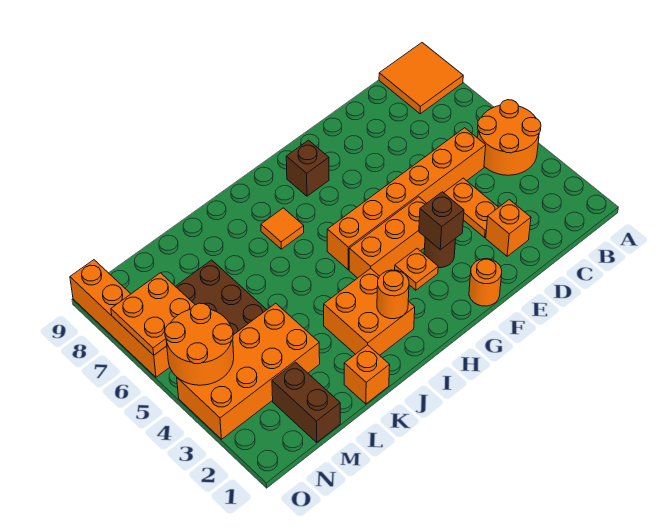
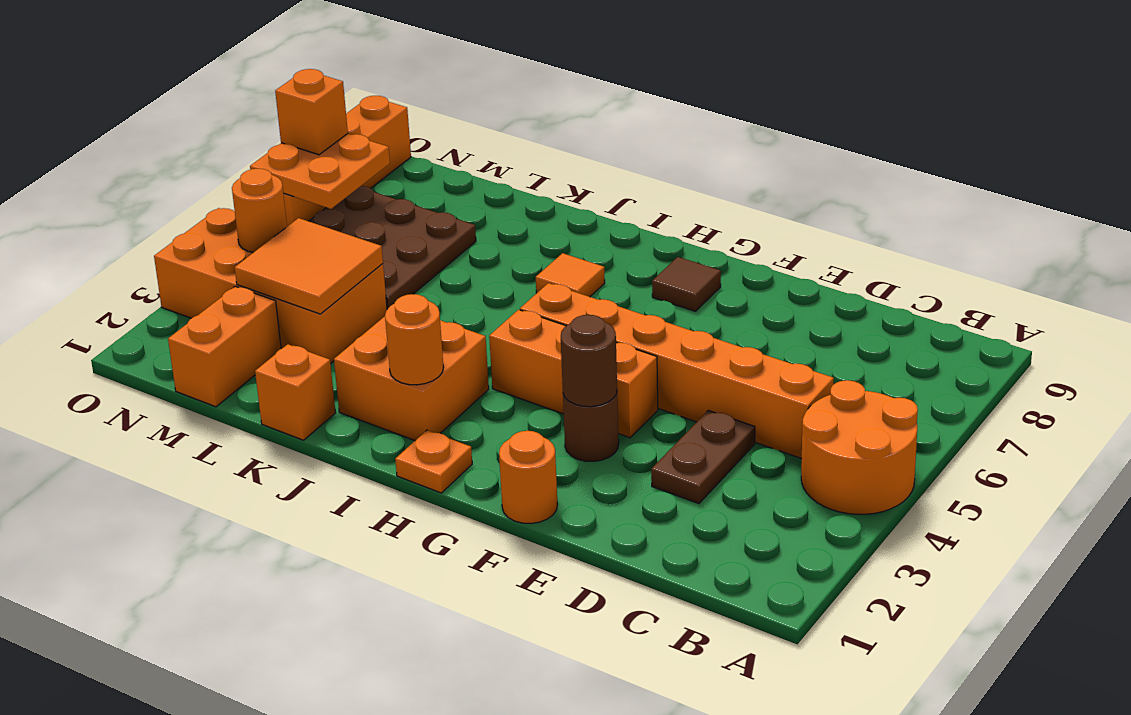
orange tile A8:B9 level 1 -> orange tile L3:M4 level 2
orange brick D2 level 1 -> orange brick O7 level 3
orange plate D3:D4 level 1 -> brown plate D3:D4 level 1
brown brick F3 level 2 -> brown round brick F3 level 2
orange plate G3 level 1 -> orange plate H1 level 1
brown brick G8 level 1 -> brown tile G8 level 1
brown brick M1:M2 level 1 -> orange brick M1:M2 level 1
orange round brick N4:O5 level 2 -> orange round brick N4 level 2

